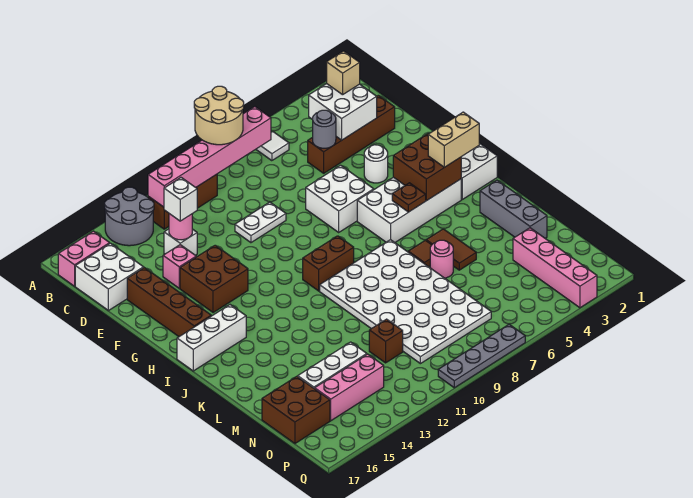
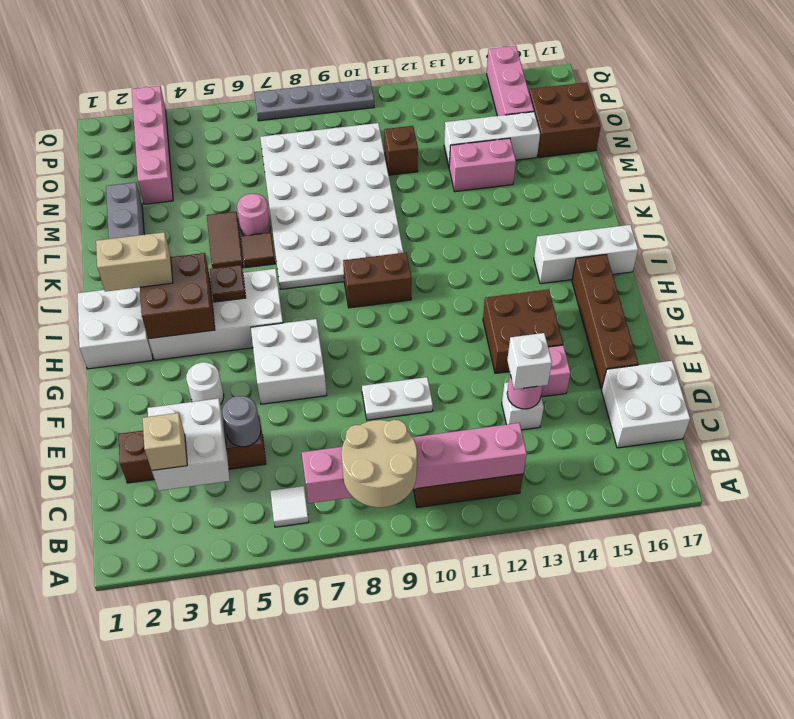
grey round brick A13:B14 level 1 -> none
pink brick B16:B17 level 1 -> pink brick M13:M14 level 1
pink brick O13:O15 level 1 -> pink brick O15:Q15 level 1

